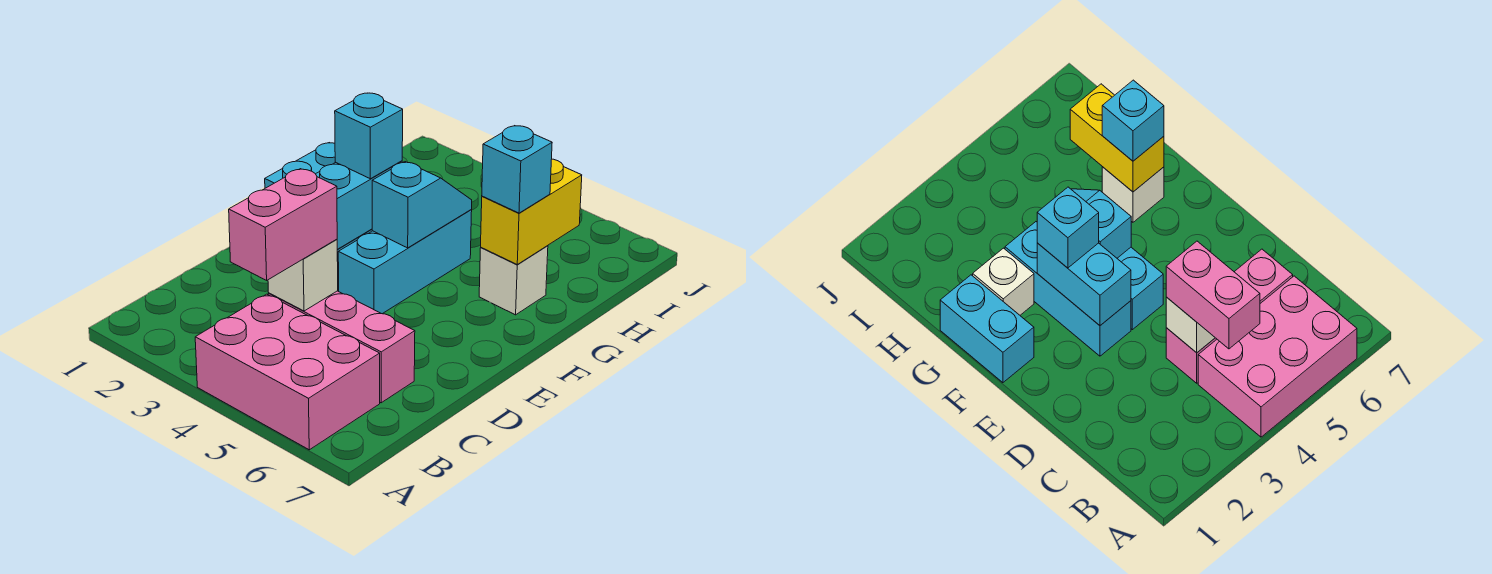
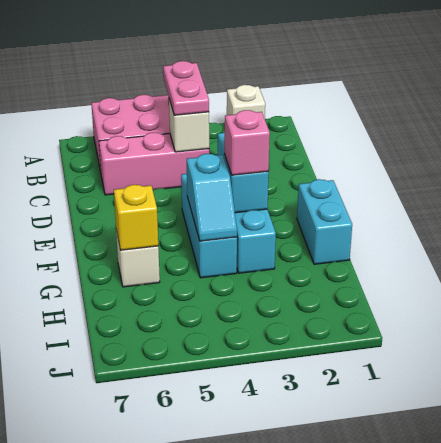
pink brick B4:C4 level 3 -> pink plate B4:C4 level 3
cyan brick F3 level 3 -> pink brick F3 level 3
white brick G2 level 1 -> white brick A2 level 1
yellow brick G6:H6 level 2 -> yellow brick G6 level 2
cyan brick G6 level 3 -> none

